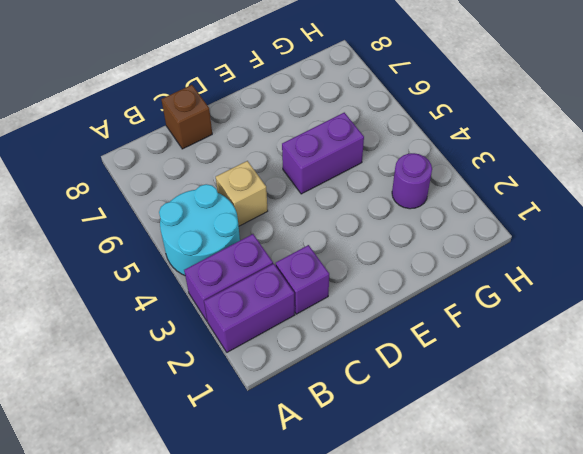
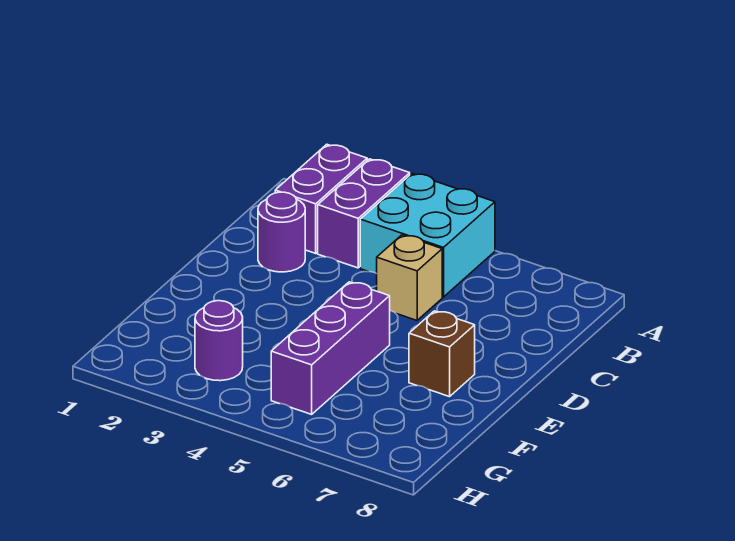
cyan round brick A4:B5 level 1 -> cyan brick A4:B5 level 1
purple brick C2 level 1 -> purple round brick C2 level 1
brown brick C8 level 1 -> brown brick E7 level 1
purple brick E5:F5 level 1 -> purple brick E5:G5 level 1

